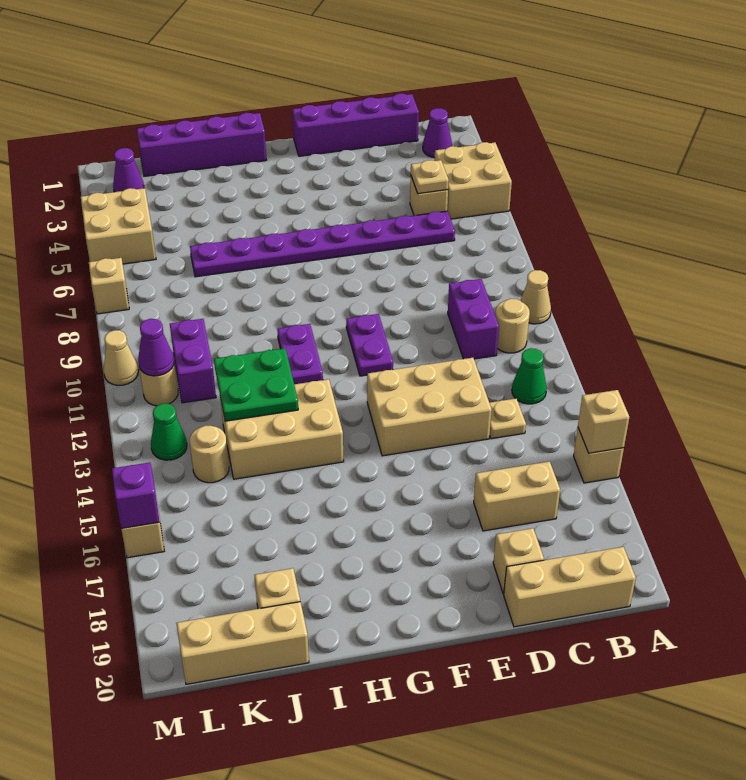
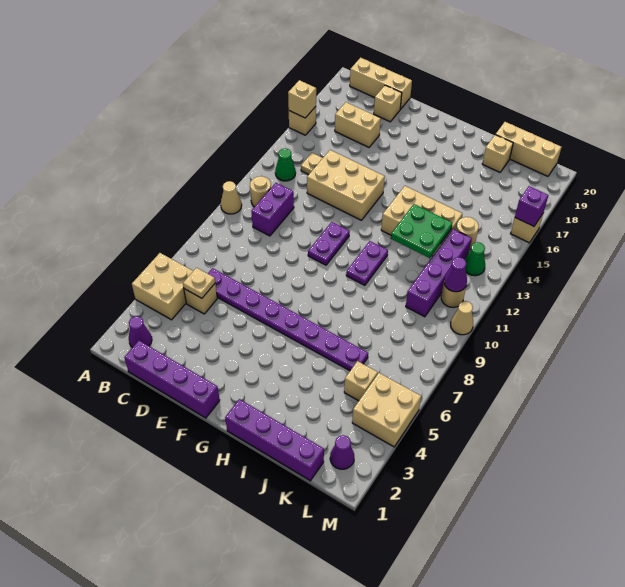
purple brick K10:K11 level 1 -> purple brick K10:K13 level 1
tan brick M7 level 1 -> tan brick K5 level 1

